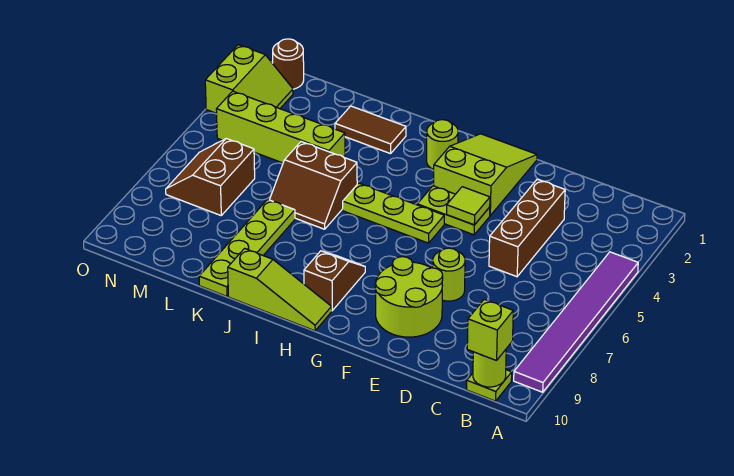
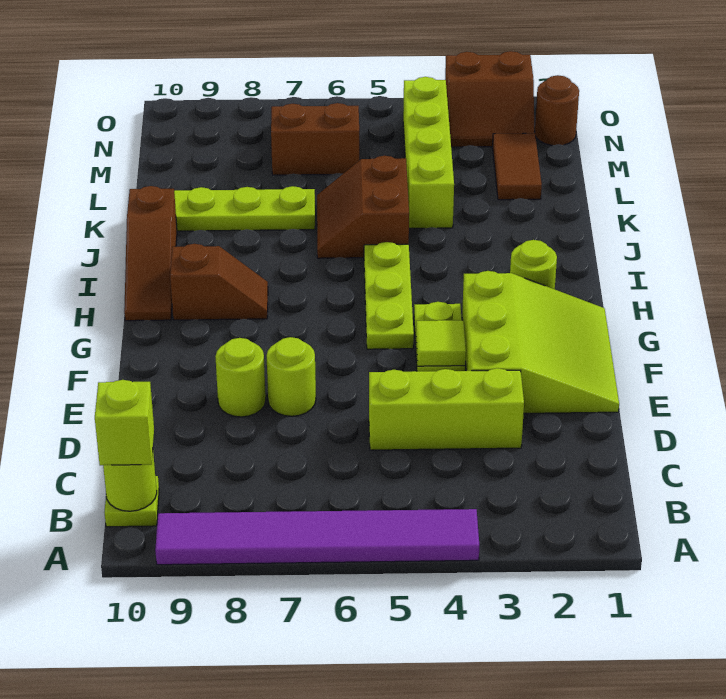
brown brick D3:D5 level 1 -> lime brick D3:D5 level 1
lime round brick E8:F9 level 1 -> lime round brick E8 level 1
lime slope F1:G3 level 1 top 3 -> lime slope E1:G3 level 1 top 3
lime slope H10:J10 level 1 top J -> brown slope H10:J10 level 1 top J
brown tile J2:K2 level 1 -> brown tile L2:M2 level 1
lime slope N2:O3 level 1 top O -> brown slope N2:O3 level 1 top O

